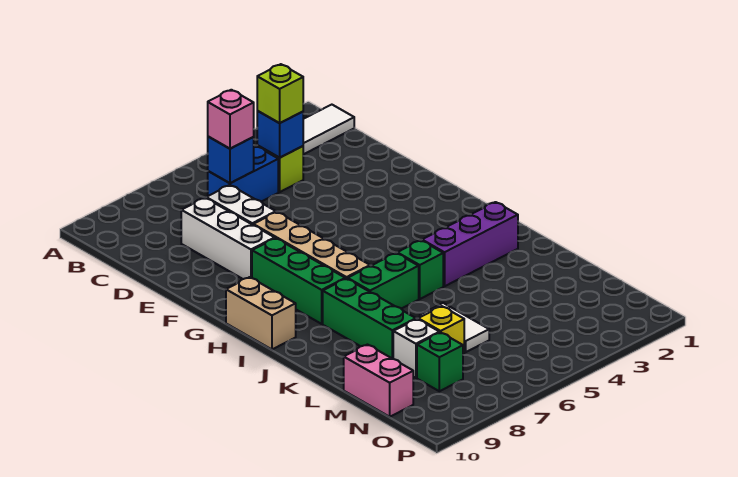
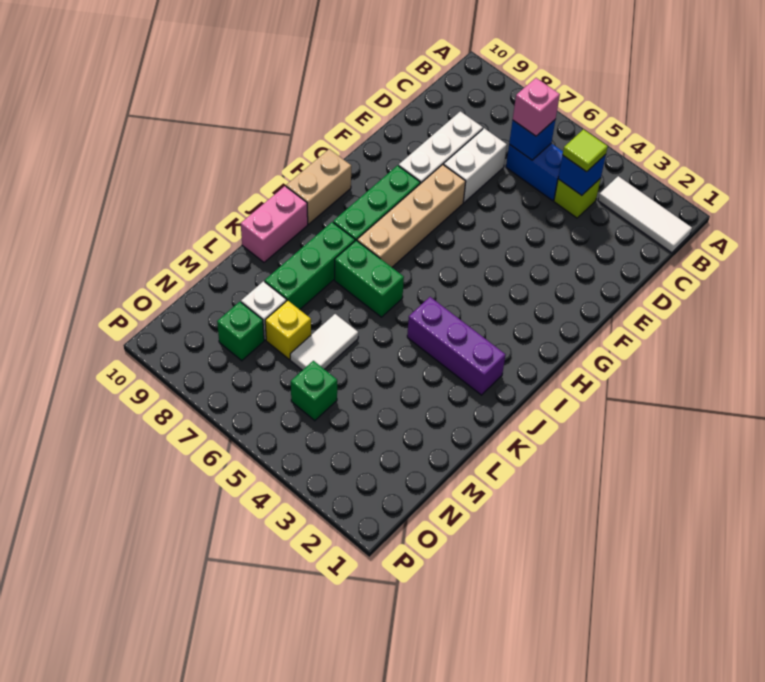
lime brick C4 level 3 -> lime tile C4 level 3
green brick J5 level 1 -> green brick N5 level 1
pink brick M10:N10 level 1 -> pink brick J10:K10 level 1

